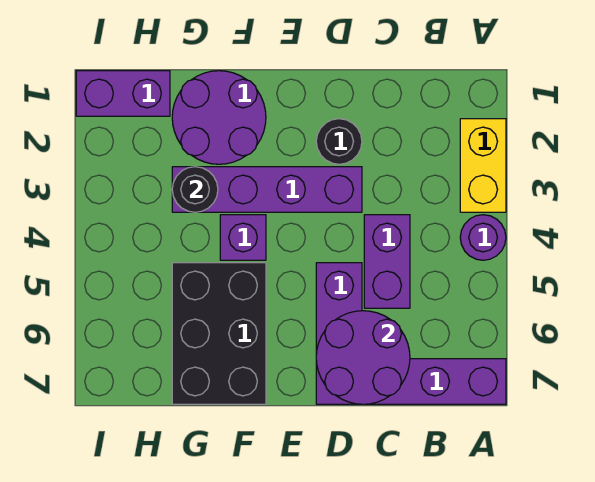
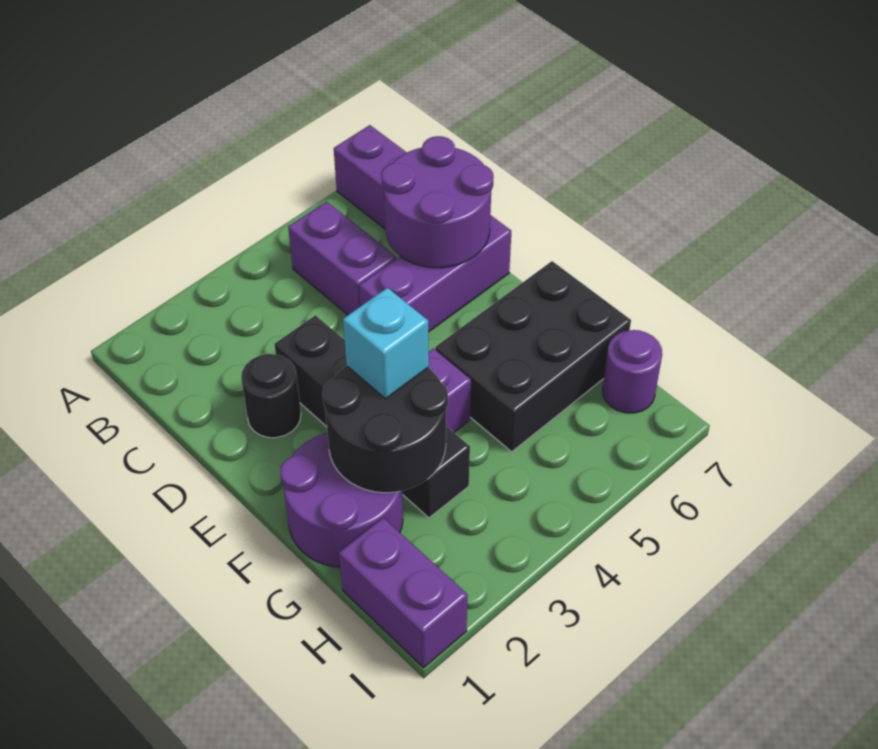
yellow brick A2:A3 level 1 -> none
purple round brick A4 level 1 -> purple round brick H7 level 1
purple brick C4:C5 level 1 -> purple brick B5:C5 level 1
purple brick D3:G3 level 1 -> black brick D3:G3 level 1
none -> cyan brick F3 level 3
black round brick G3 level 2 -> black round brick F2:G3 level 2

